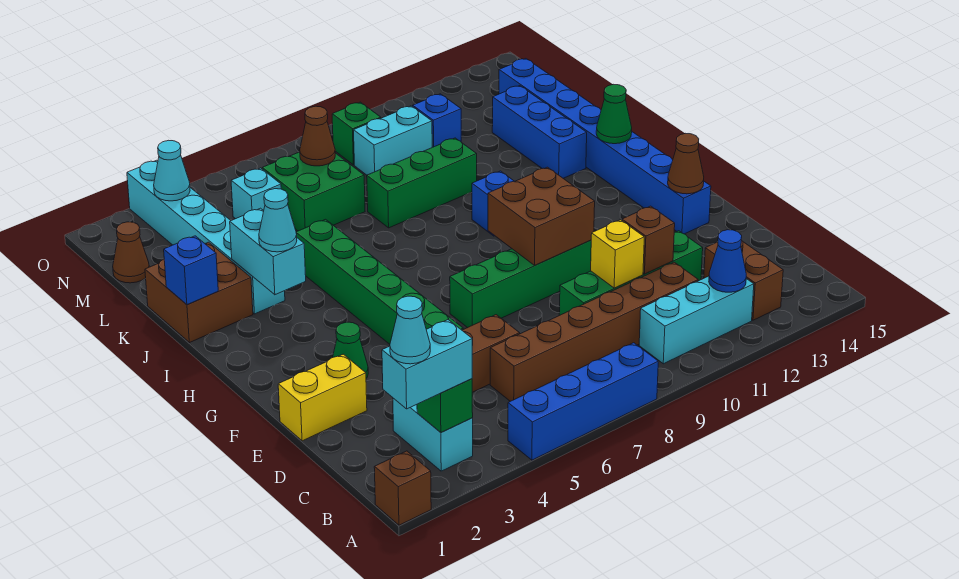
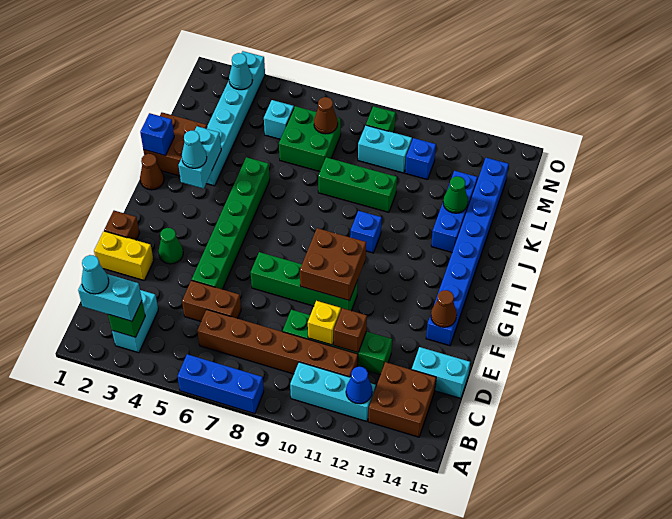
brown brick A1 level 1 -> brown brick F1 level 1
blue brick A5:A8 level 1 -> blue brick A6:A8 level 1
brown brick B13:C13 level 1 -> brown brick B13:C14 level 1
none -> cyan brick D14:D15 level 1
green cone I14 level 2 -> green cone K13 level 2
brown cone M1 level 1 -> brown cone I1 level 1

